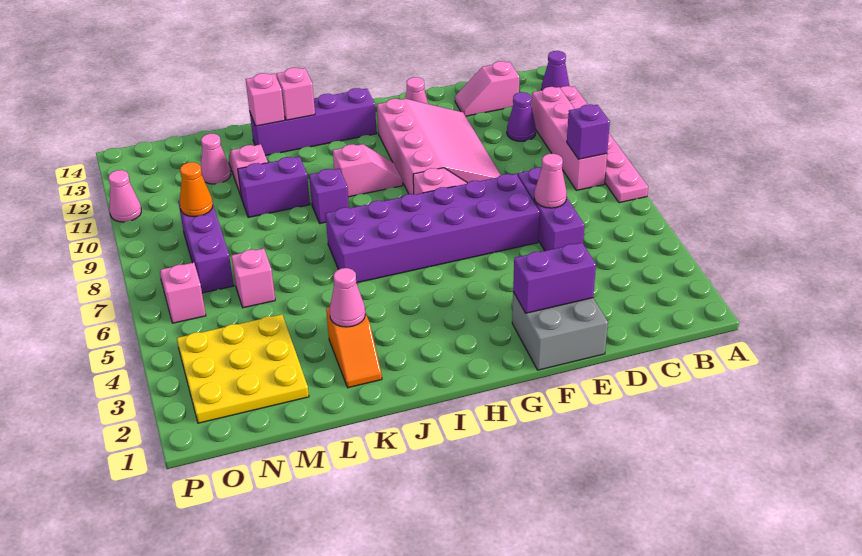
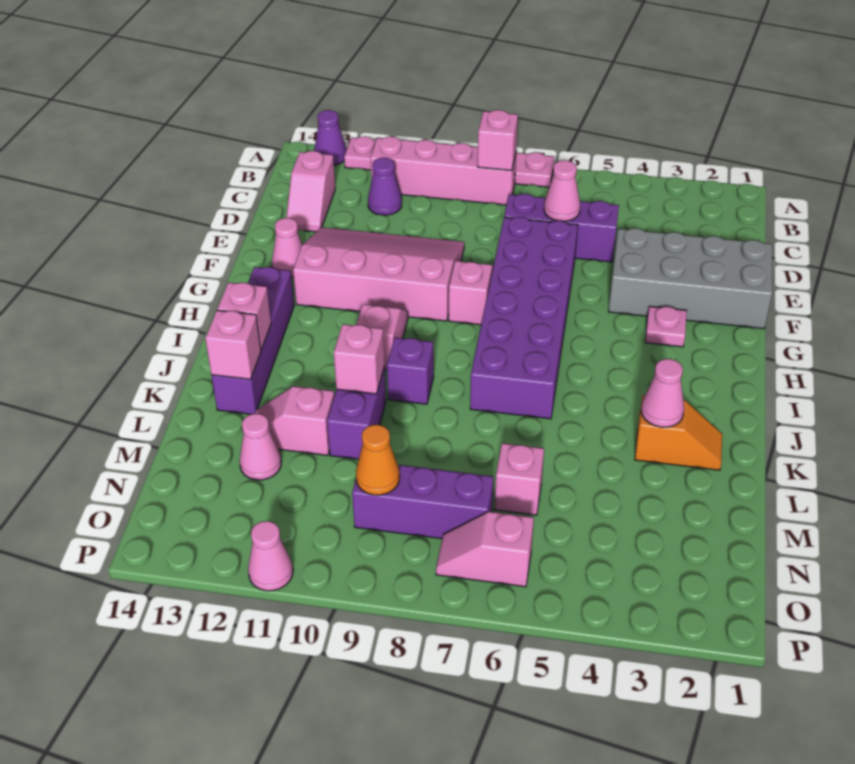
purple brick B8 level 2 -> pink brick B8 level 2
grey brick E1:F2 level 1 -> grey brick E1:F4 level 1
purple brick E2:F2 level 2 -> none
none -> pink plate G3 level 1
none -> pink brick K10 level 2
yellow plate M2:O4 level 1 -> none

